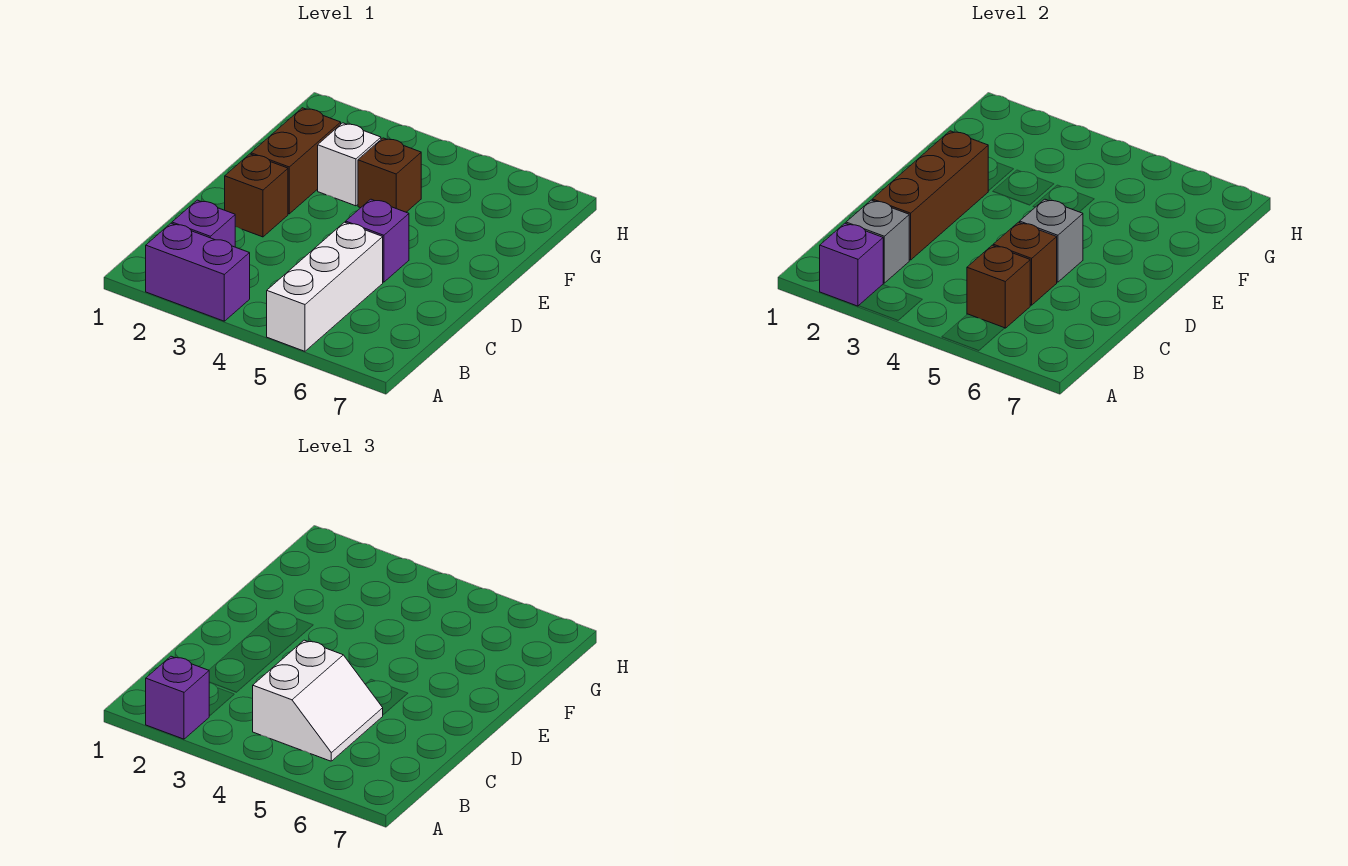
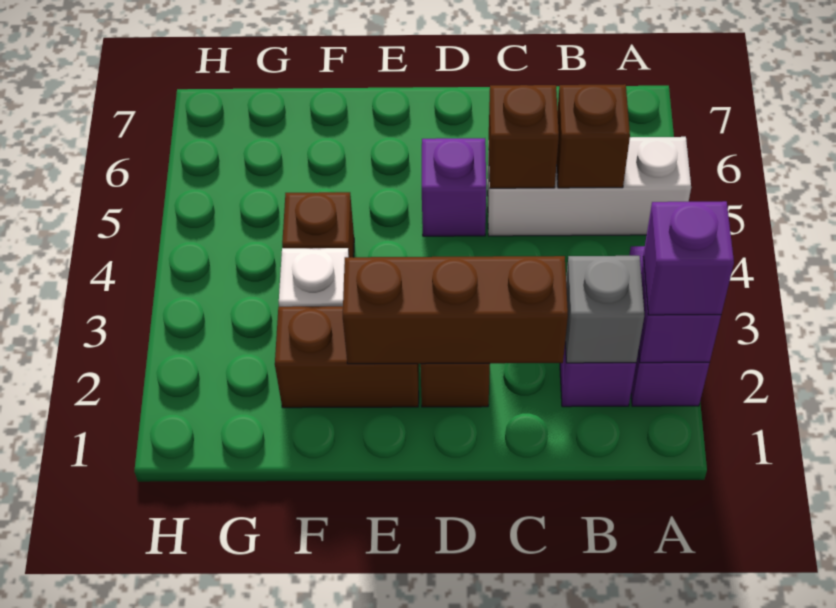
white slope B4:C5 level 3 top 4 -> none
grey brick D5 level 2 -> none

